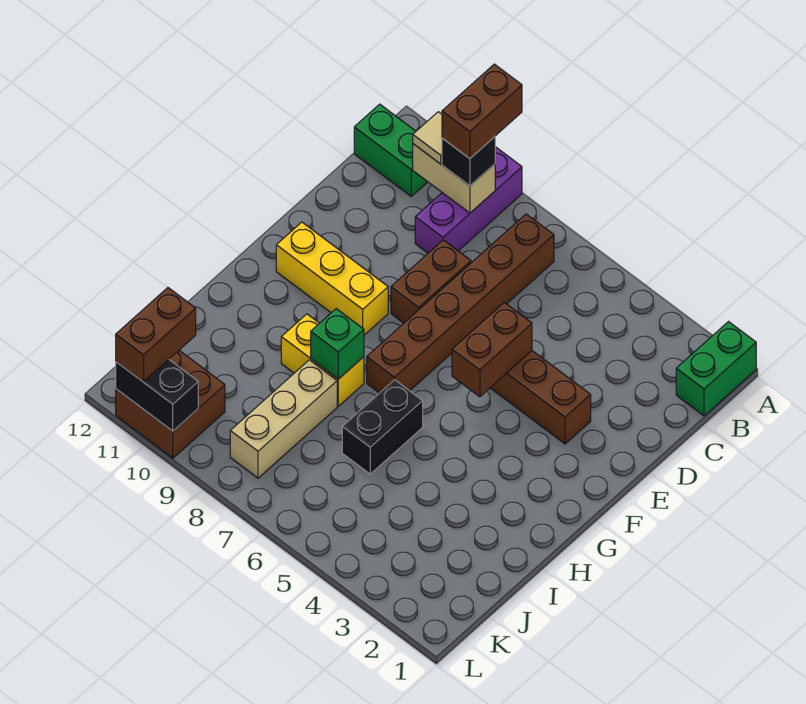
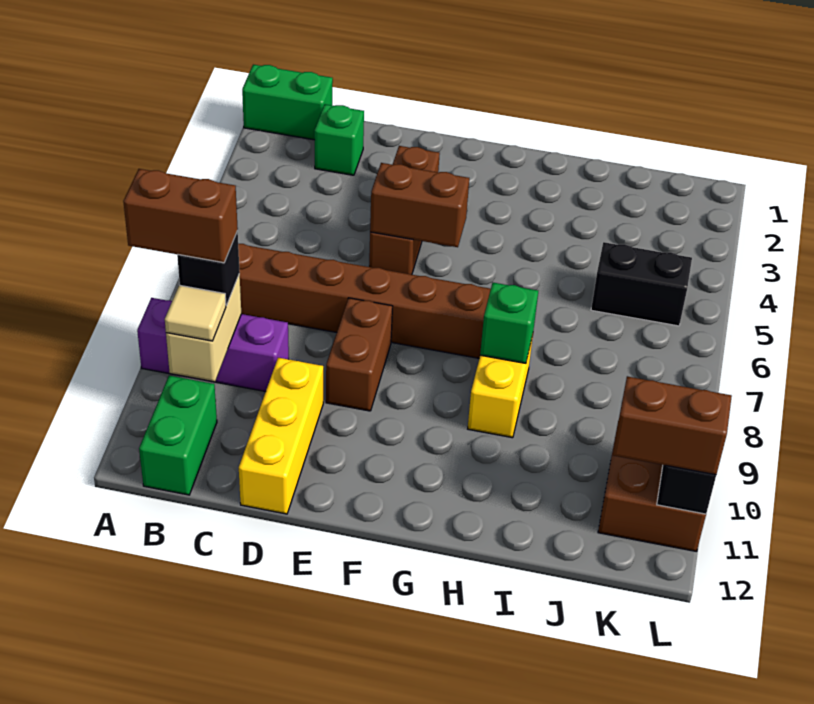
none -> green brick C2 level 1
brown brick D8:E8 level 1 -> brown brick E8:E9 level 1
yellow brick F9:F11 level 1 -> yellow brick D10:D12 level 1
black brick H6:I6 level 1 -> black brick J5:K5 level 1
tan brick I8:K8 level 1 -> none

